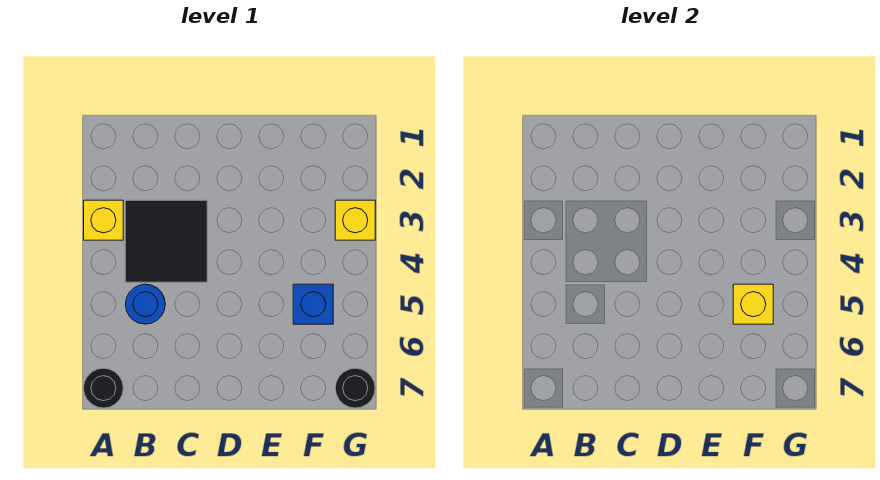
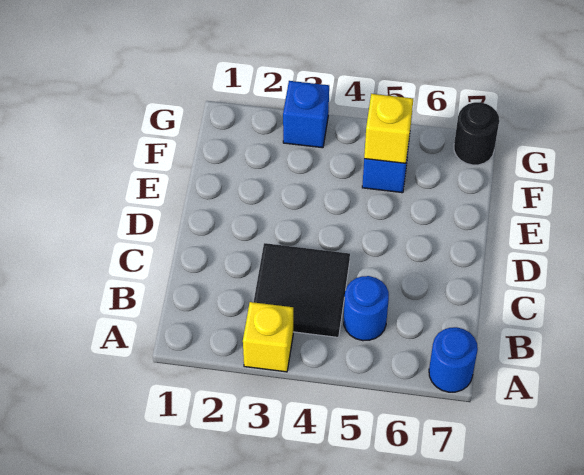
black round brick A7 level 1 -> blue round brick A7 level 1
yellow brick G3 level 1 -> blue brick G3 level 1

